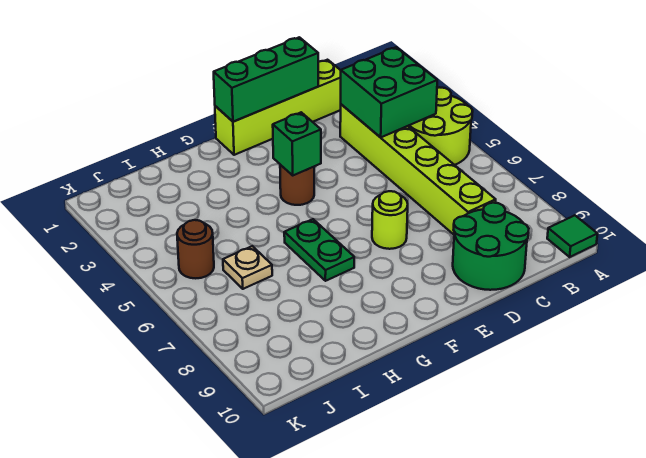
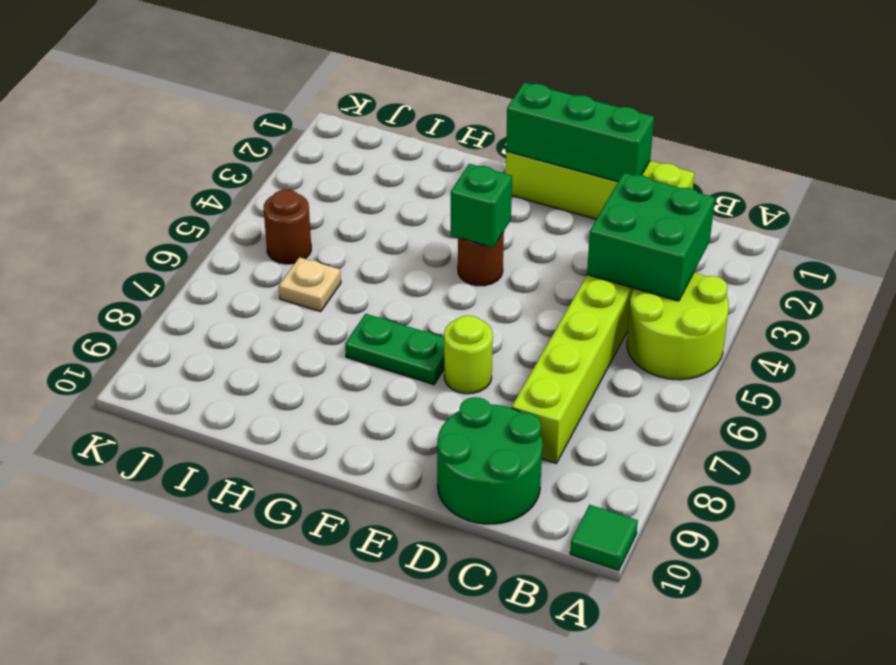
green plate G6:G7 level 1 -> green plate F7:G7 level 1

